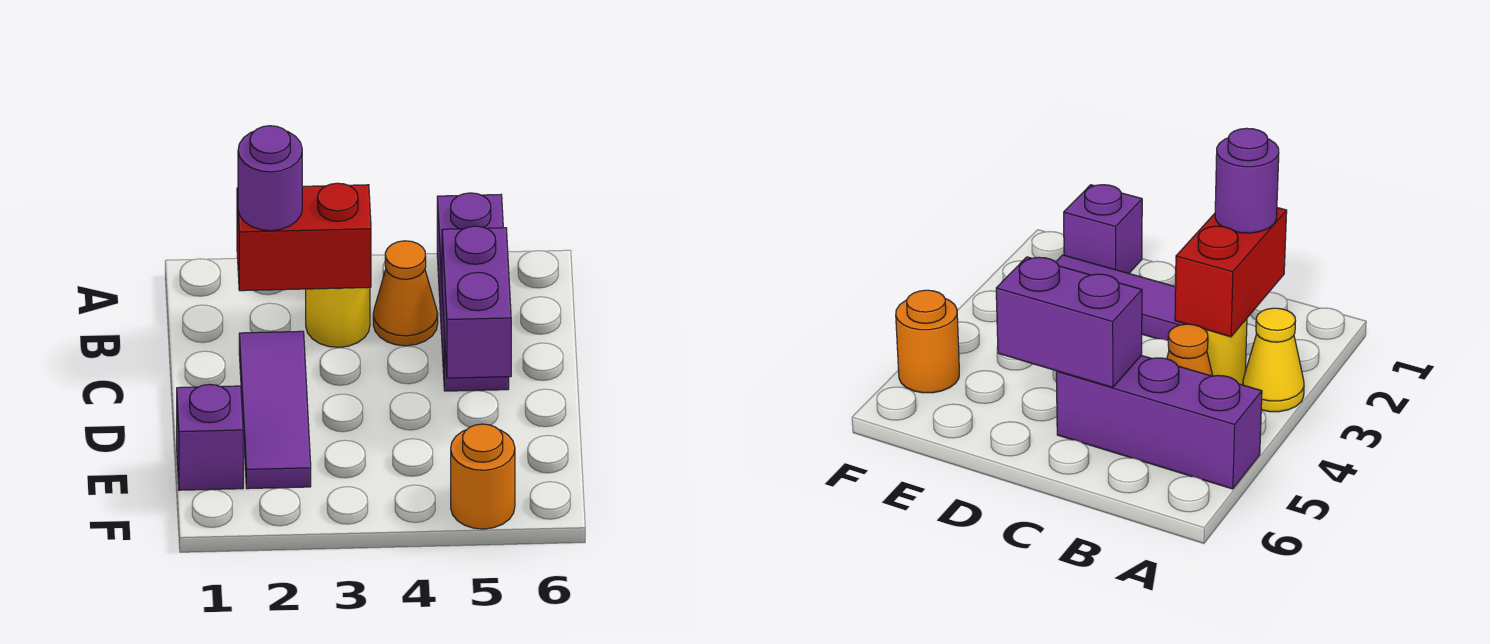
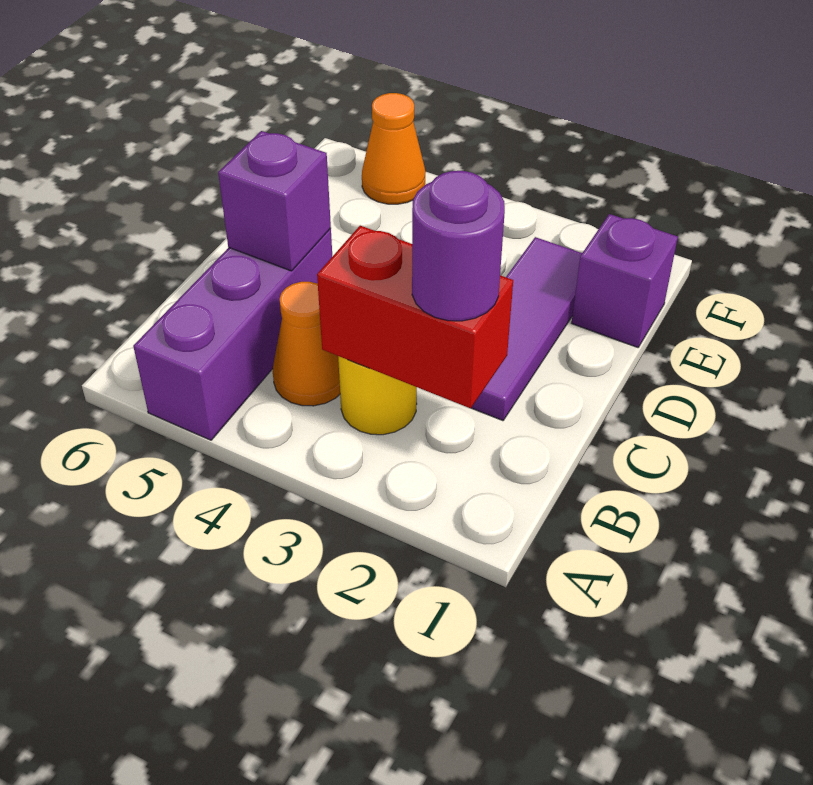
yellow cone A3 level 1 -> none
purple brick C5:D5 level 2 -> purple brick C5 level 2
orange round brick F5 level 1 -> orange cone F5 level 1

